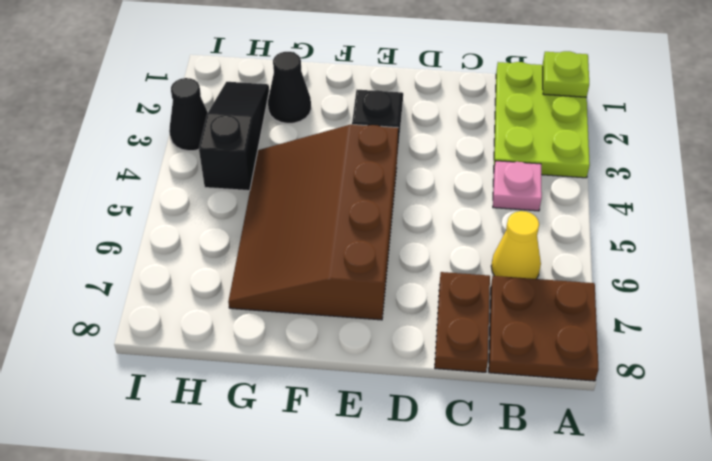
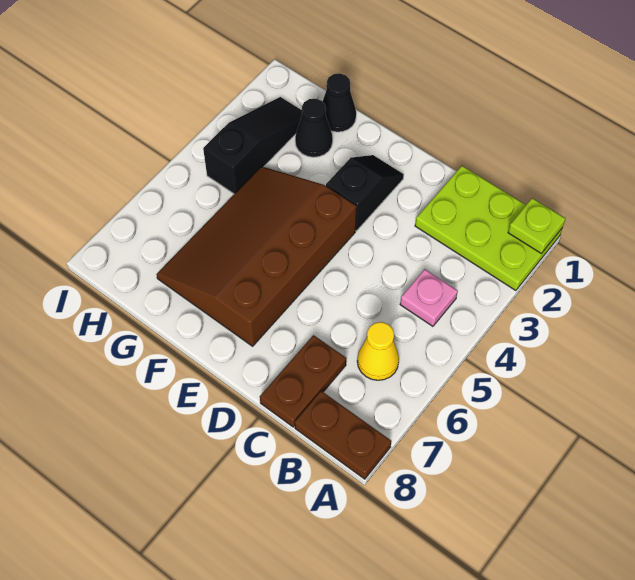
lime plate A1:B3 level 1 -> lime plate A1:C2 level 1
brown plate A7:B8 level 1 -> brown plate A8:B8 level 1
black cone I3 level 1 -> black cone G1 level 1

